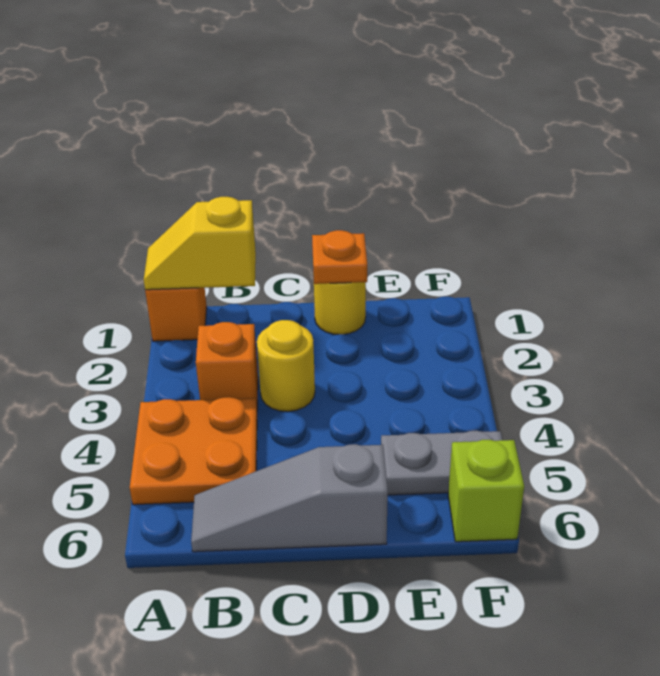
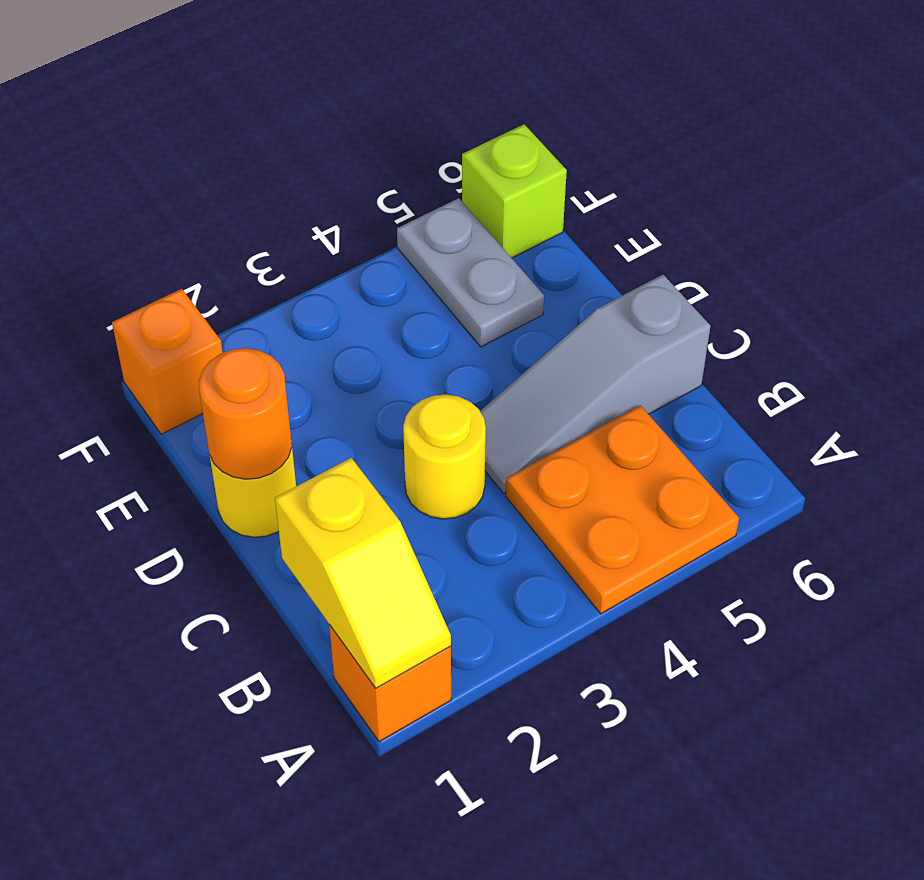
orange brick B3 level 1 -> orange brick F1 level 1
grey slope B6:D6 level 1 top D -> grey slope C4:C6 level 1 top 6
orange plate D1 level 2 -> orange round brick D1 level 2

